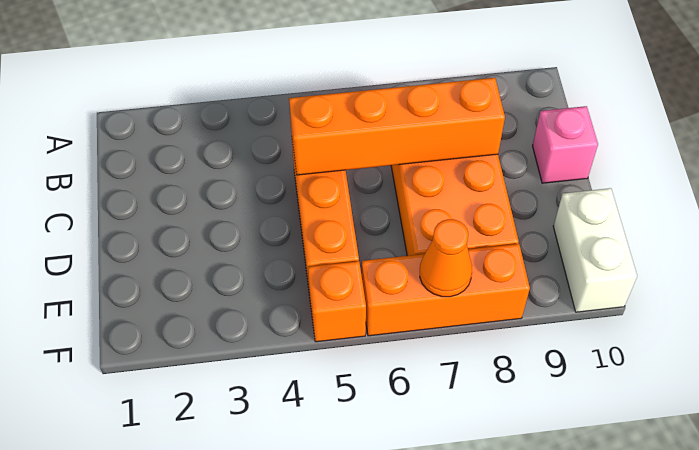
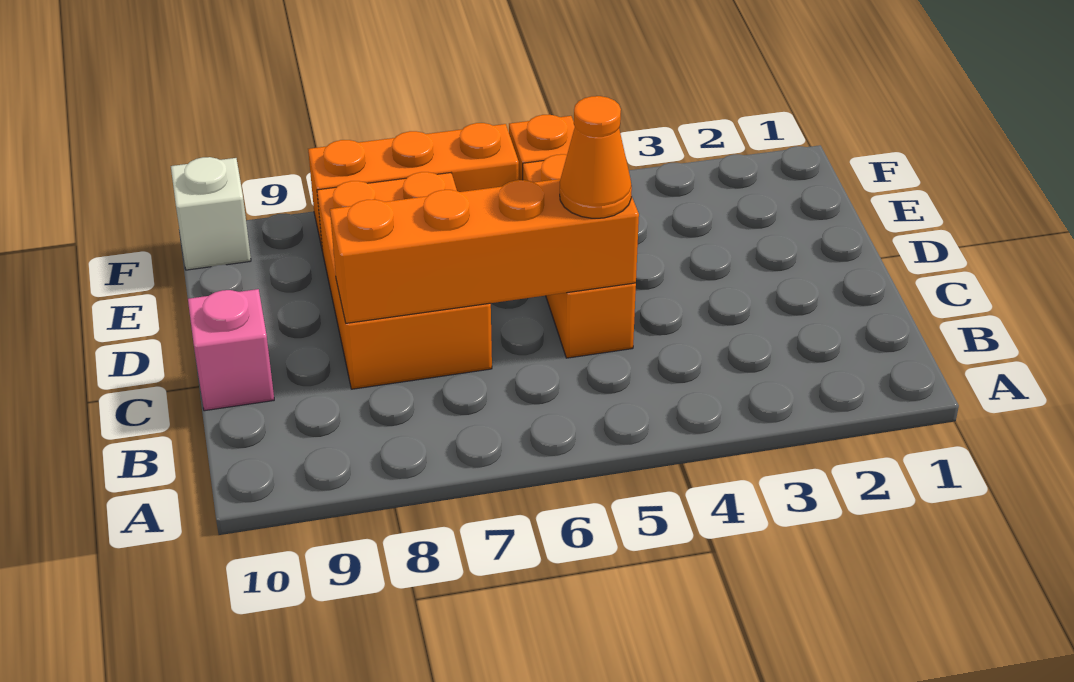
white brick E10:F10 level 1 -> white brick F10 level 1
orange cone F7 level 2 -> orange cone C5 level 3

